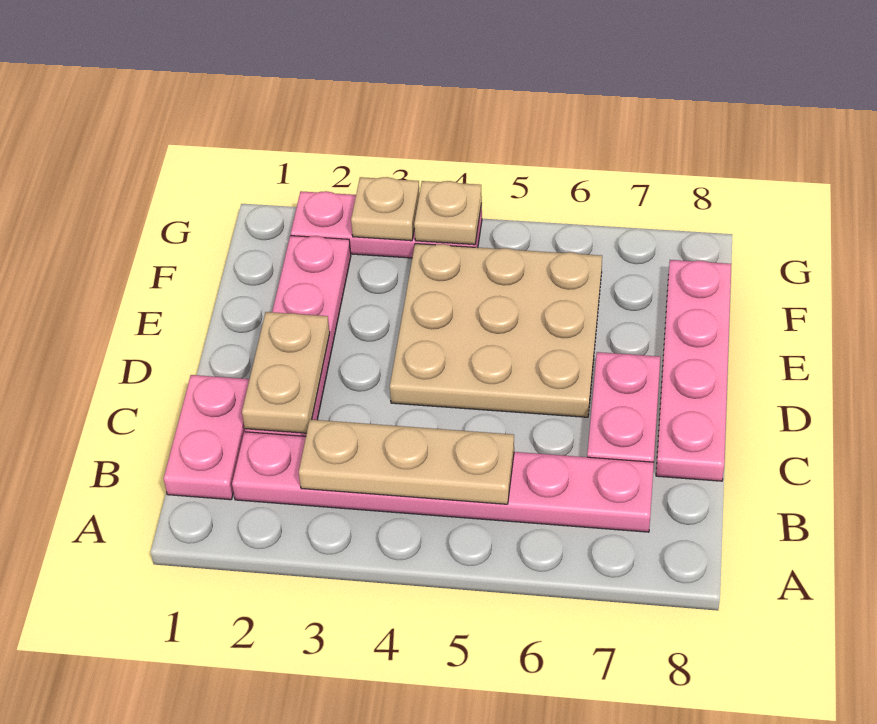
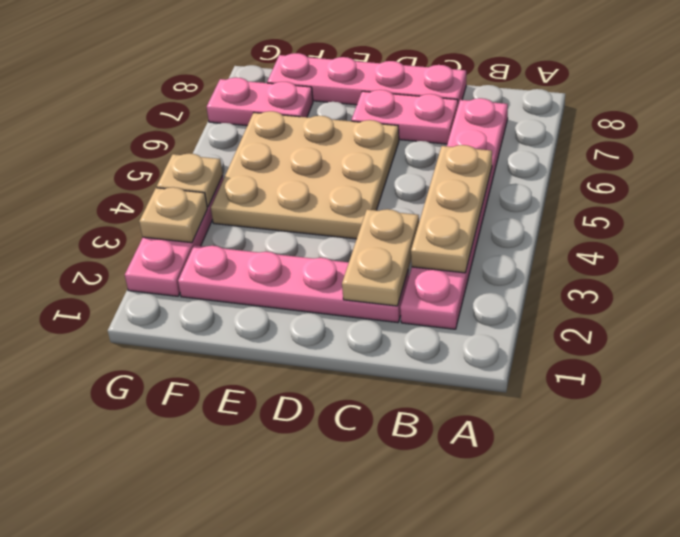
pink plate B1:C1 level 1 -> pink plate F7:G7 level 1
tan plate C2:D2 level 2 -> tan plate C2:C3 level 2

